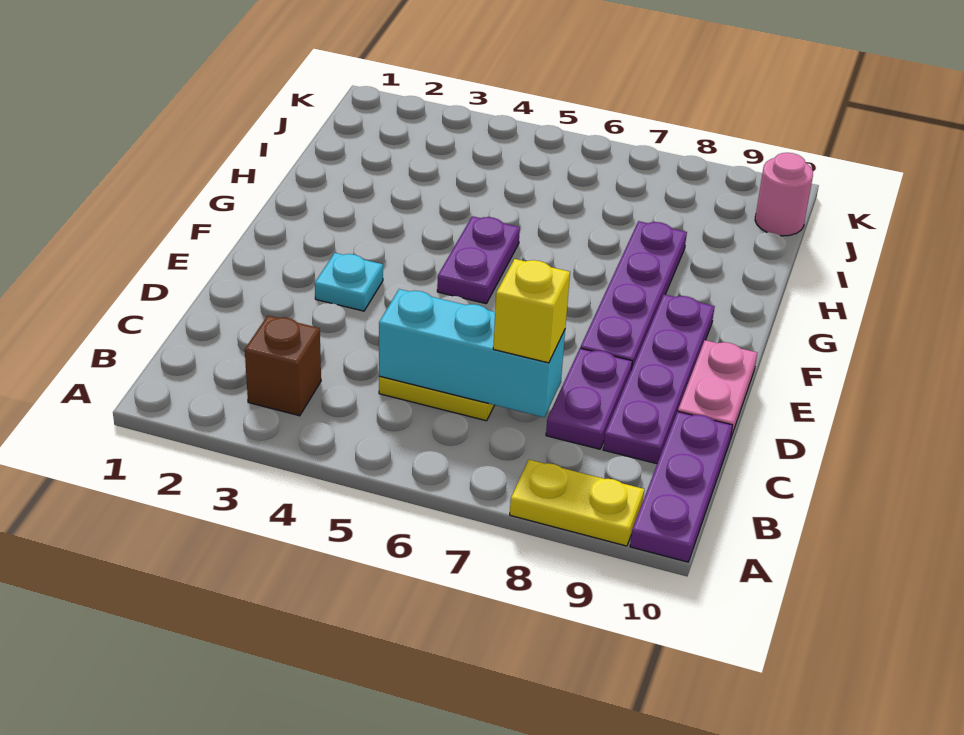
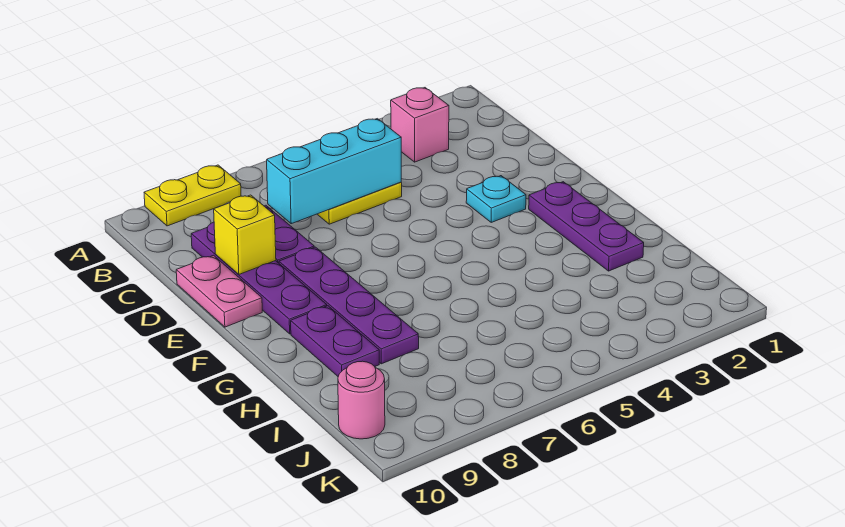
purple plate A10:C10 level 1 -> purple plate F2:H2 level 1
brown brick B3 level 1 -> pink brick B3 level 1
yellow brick C7 level 3 -> yellow brick D9 level 2
purple plate F5:G5 level 1 -> purple plate G9:H9 level 1

